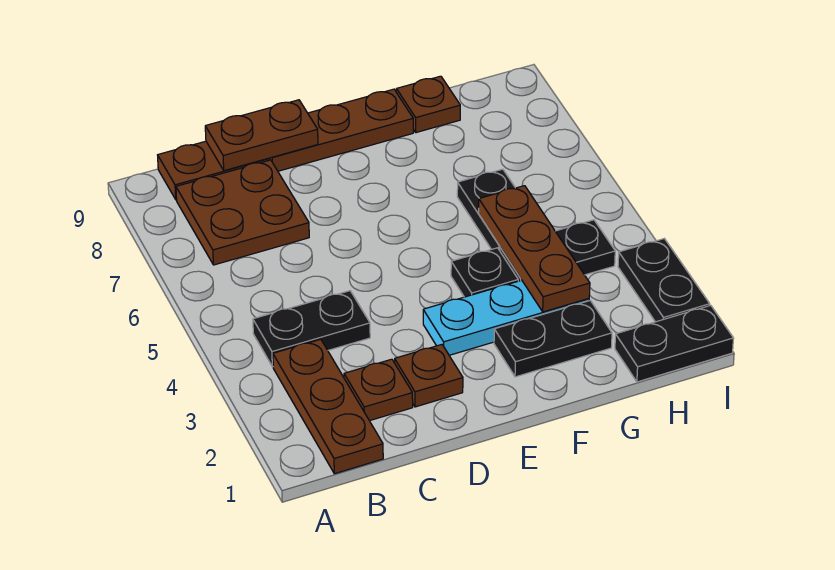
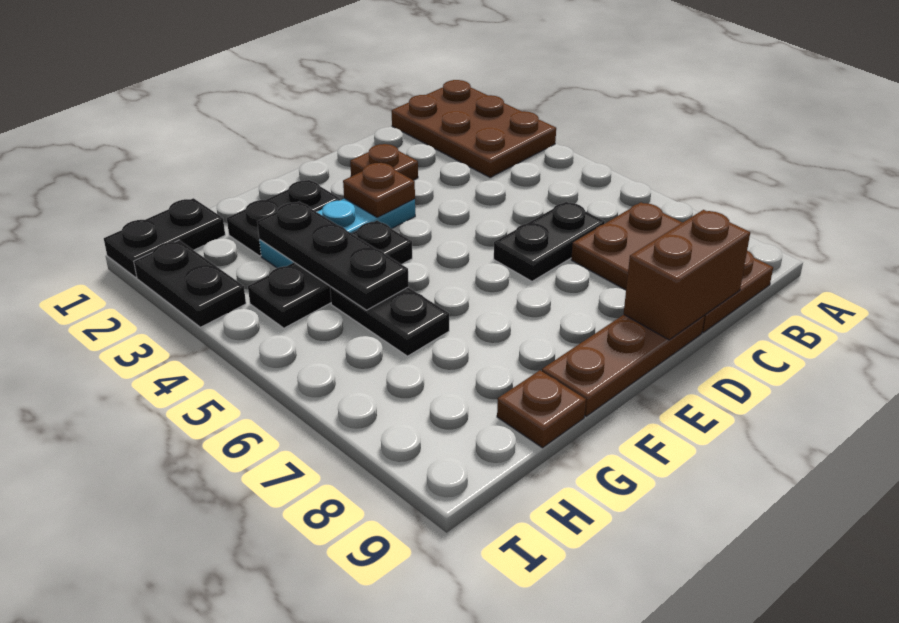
brown plate B1:B3 level 1 -> brown plate A1:B3 level 1
black plate B4:C4 level 1 -> black plate C6:D6 level 1
brown plate C2 level 1 -> brown plate E3 level 2
brown plate C9:D9 level 2 -> brown brick C9:D9 level 2
brown plate G3:G5 level 2 -> black plate G3:G5 level 2

